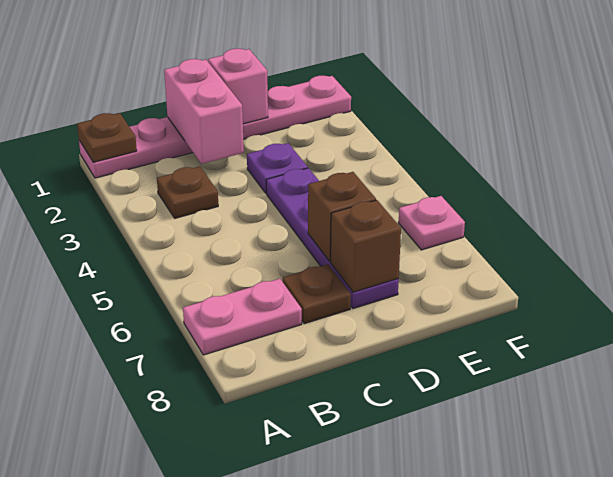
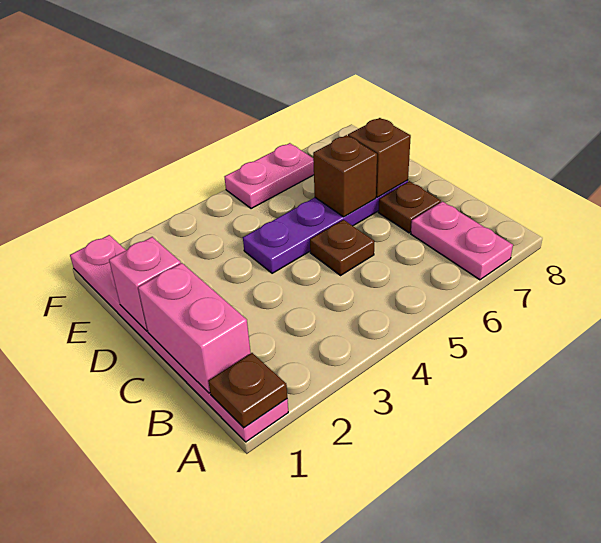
brown plate B3 level 1 -> brown plate C5 level 1
pink brick C1:C2 level 2 -> pink brick B1:C1 level 2
purple plate D3 level 1 -> none
pink plate F6 level 1 -> pink plate F5:F6 level 1

